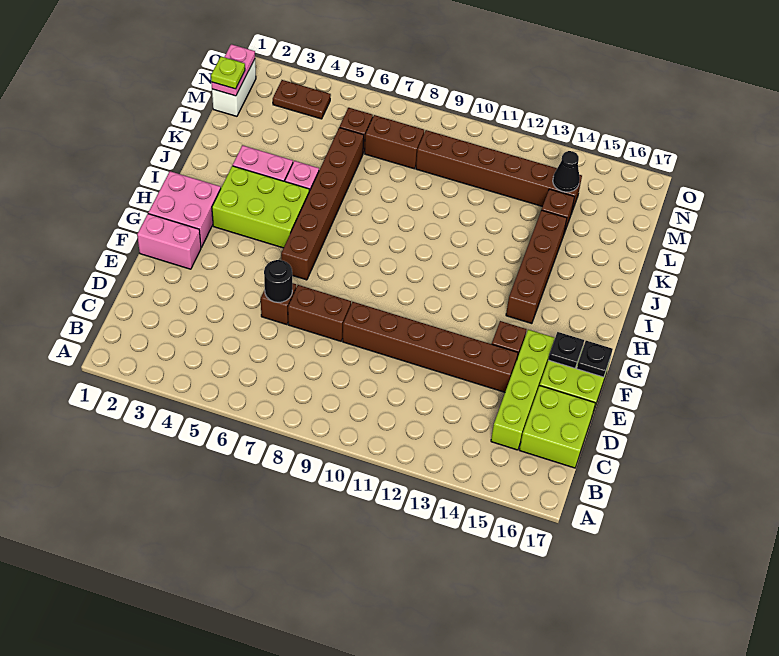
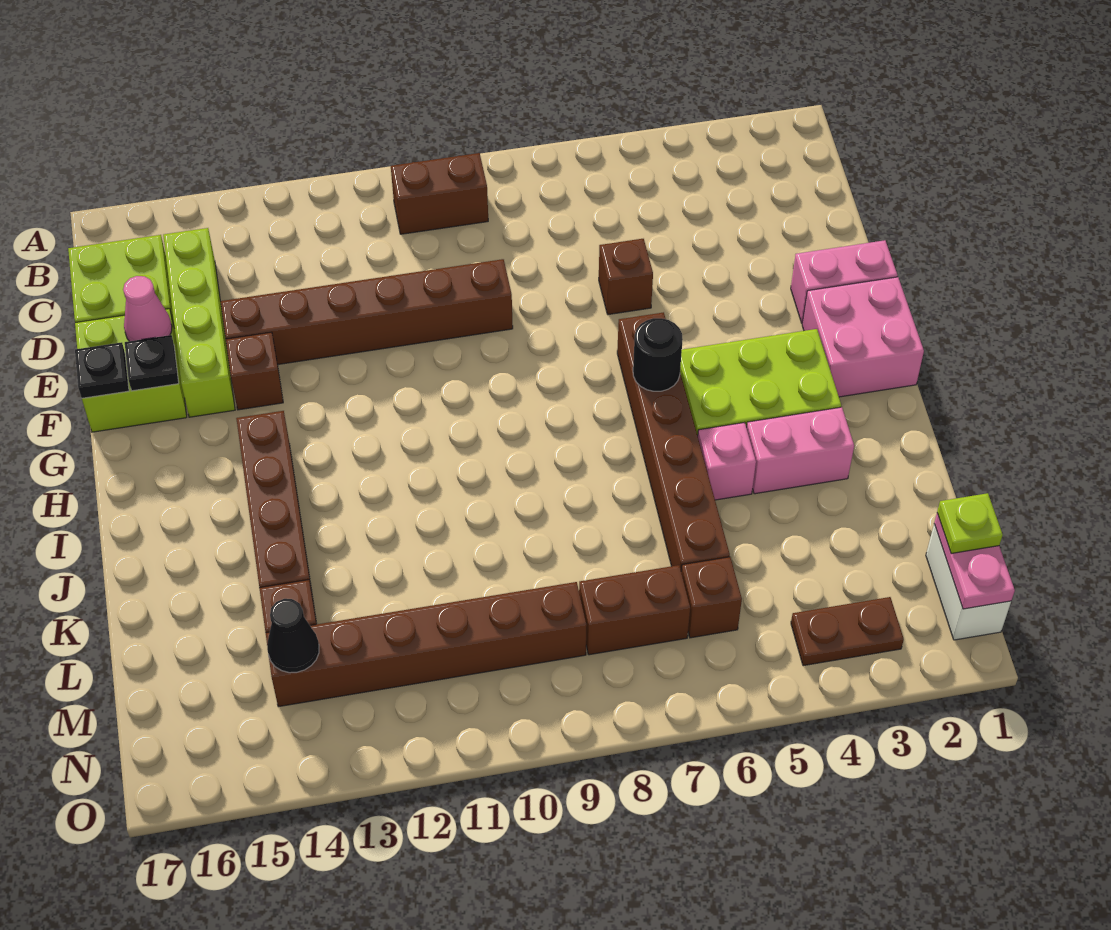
black round brick E6 level 2 -> black round brick H6 level 2
brown brick E7:E8 level 1 -> brown brick B9:B10 level 1
none -> pink cone E16 level 2

